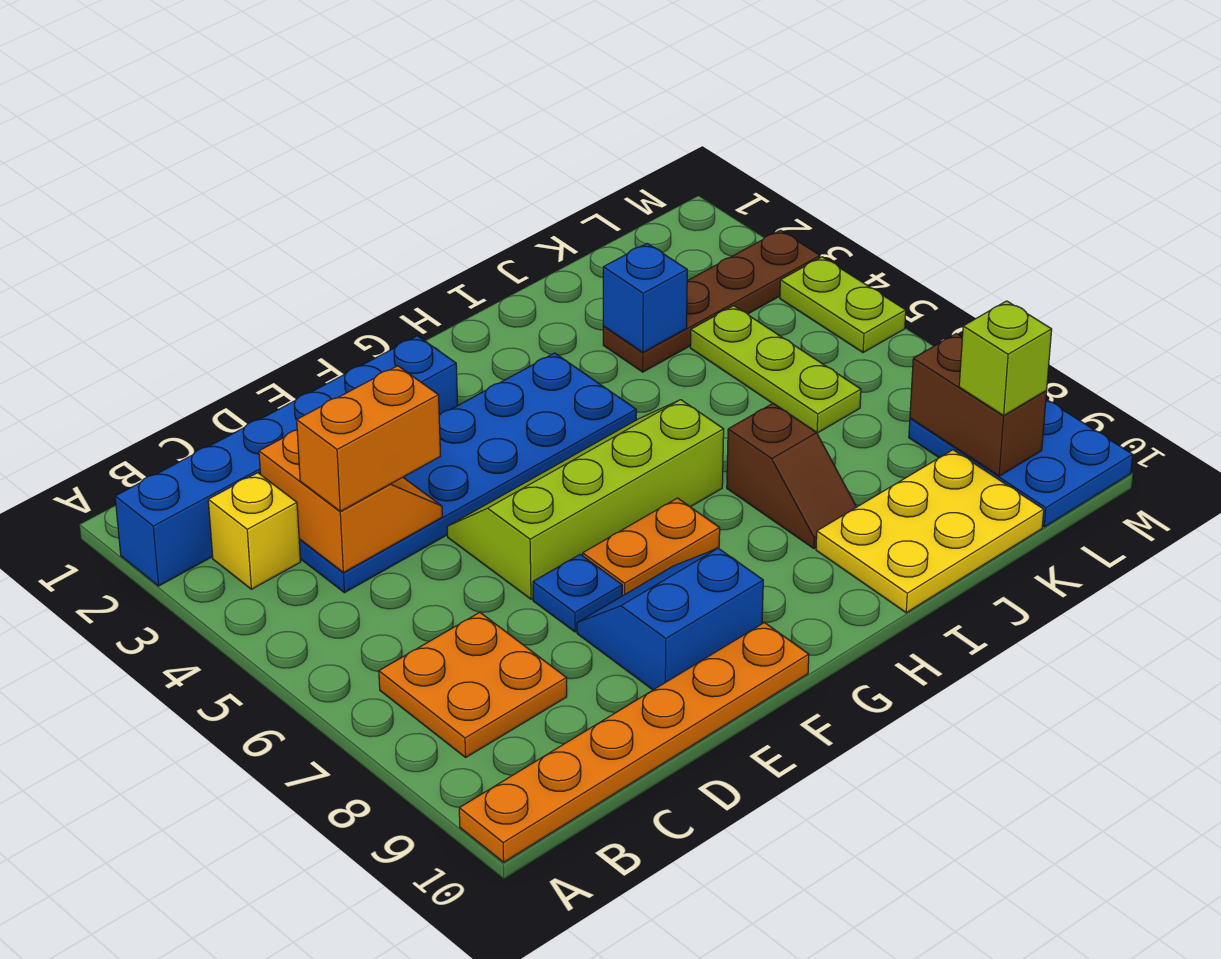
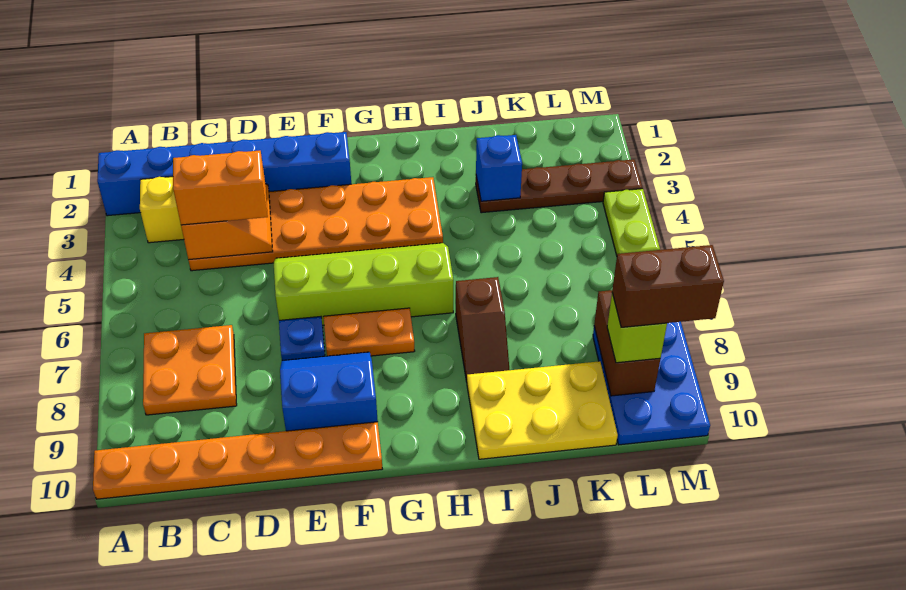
blue plate C3:H4 level 1 -> orange plate C3:H4 level 1
lime plate K4:K6 level 1 -> none
none -> brown brick L9:M9 level 4

